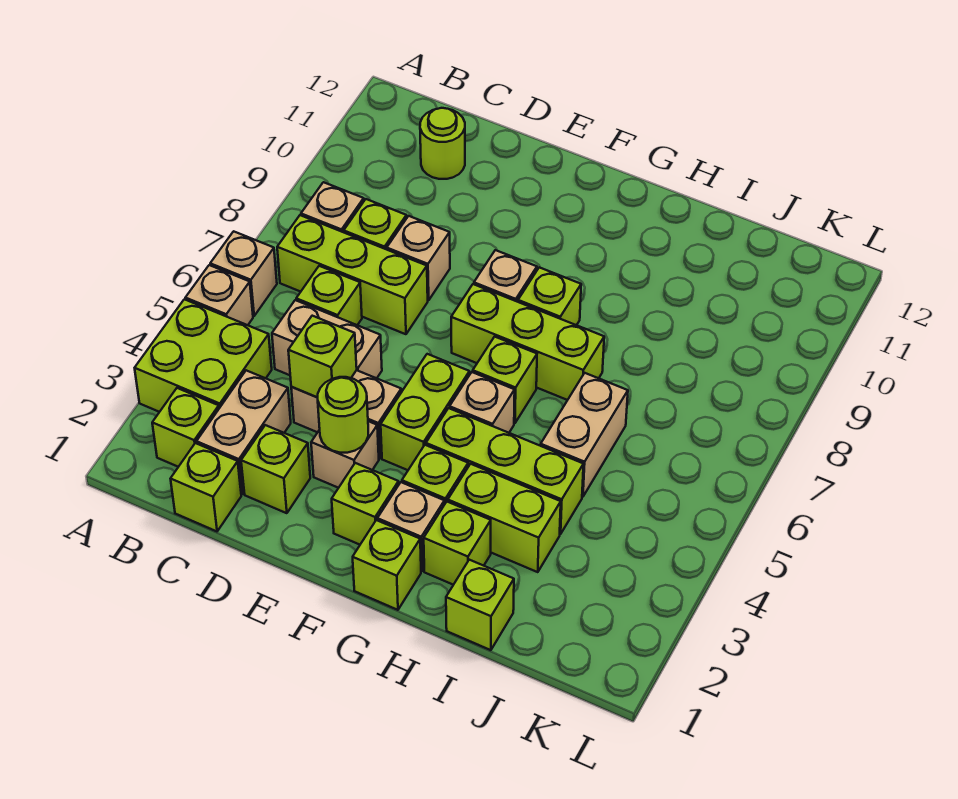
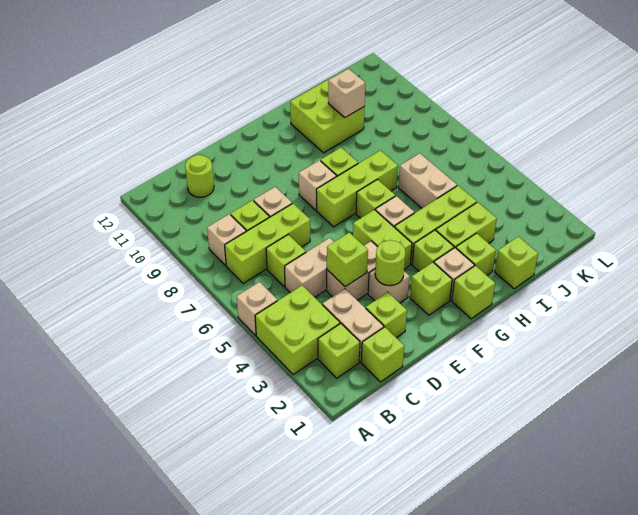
tan brick A6 level 1 -> tan brick I10 level 2
none -> lime brick H10:I11 level 1

